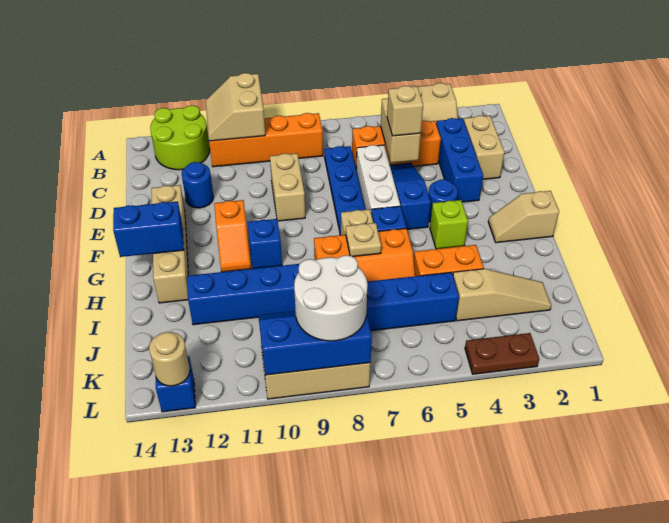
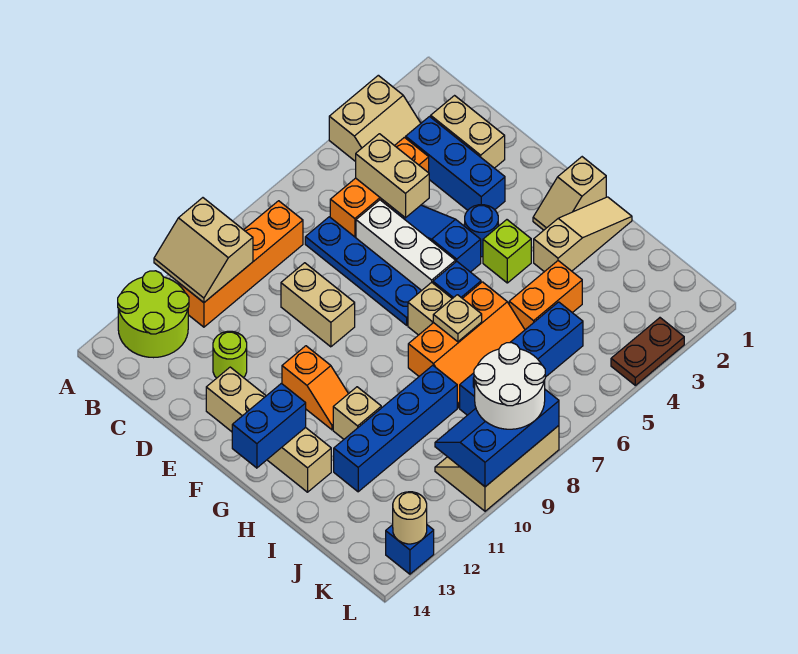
tan brick D5 level 3 -> tan brick H11 level 1
blue round brick D12 level 1 -> lime round brick D12 level 1
blue brick G10 level 1 -> none
tan slope J2:J4 level 1 top 4 -> tan slope H1:H3 level 1 top 3

